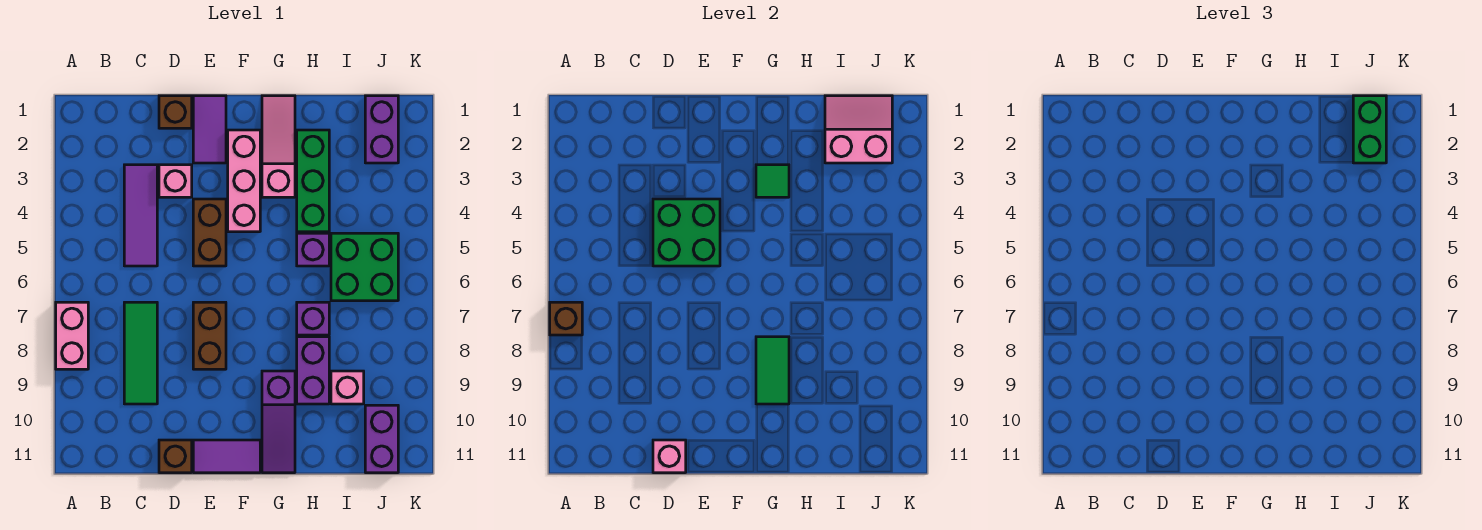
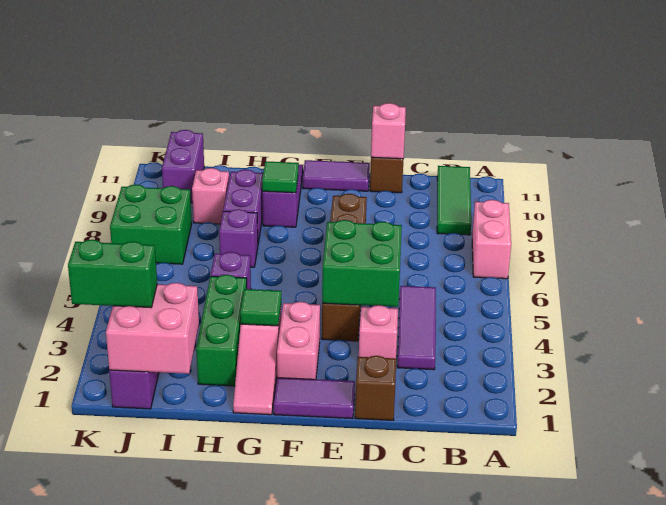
brown brick A7 level 2 -> none
green tile C7:C9 level 1 -> green tile B9:B11 level 1
purple tile E1:E2 level 1 -> purple tile E1:F1 level 1
pink brick F2:F4 level 1 -> pink brick F2:F3 level 1
green tile G8:G9 level 2 -> green tile G9 level 2
pink slope I1:J2 level 2 top 2 -> pink brick I1:J2 level 2
green brick I5:J6 level 1 -> green brick J7:K8 level 1
green brick J1:J2 level 3 -> green brick J2:K2 level 3

